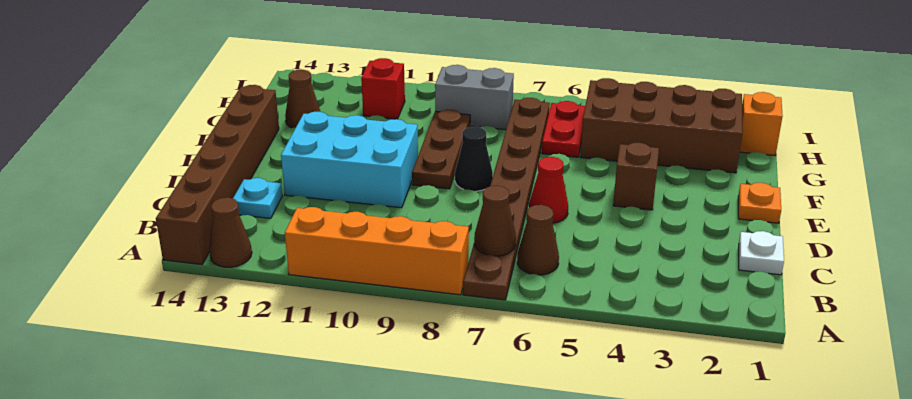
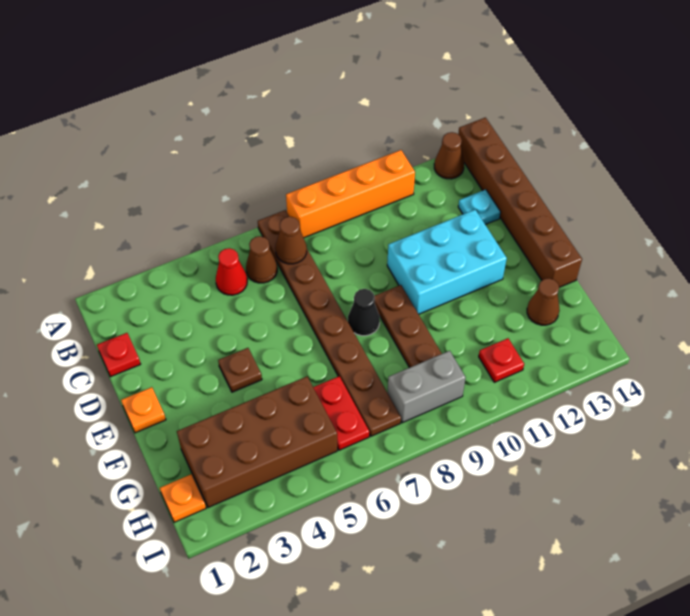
white plate C1 level 1 -> red plate C1 level 1
red cone D6 level 1 -> red cone B5 level 1
brown brick E4 level 1 -> brown plate E4 level 1
orange brick H1 level 1 -> orange plate H1 level 1
red brick H11 level 1 -> red plate H11 level 1

